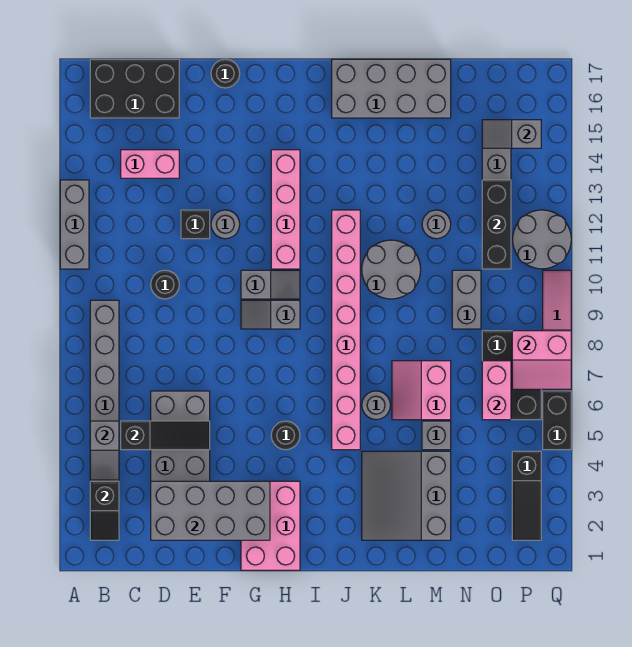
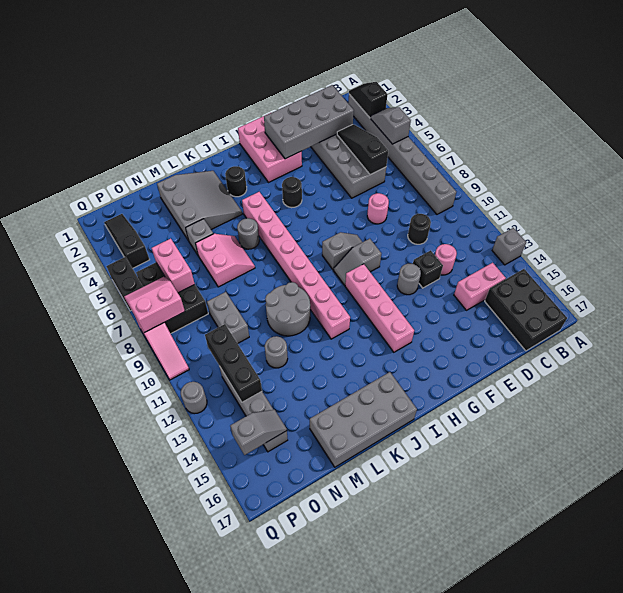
grey brick A11:A13 level 1 -> grey brick A13 level 1
black brick B16:D17 level 1 -> black brick B15:C17 level 1
black slope C5:E5 level 2 top C -> black slope D4:D6 level 2 top 6
none -> pink round brick D12 level 1
none -> pink round brick E8 level 1
black round brick F17 level 1 -> black round brick J3 level 1
grey round brick P11:Q12 level 1 -> grey round brick Q12 level 1

